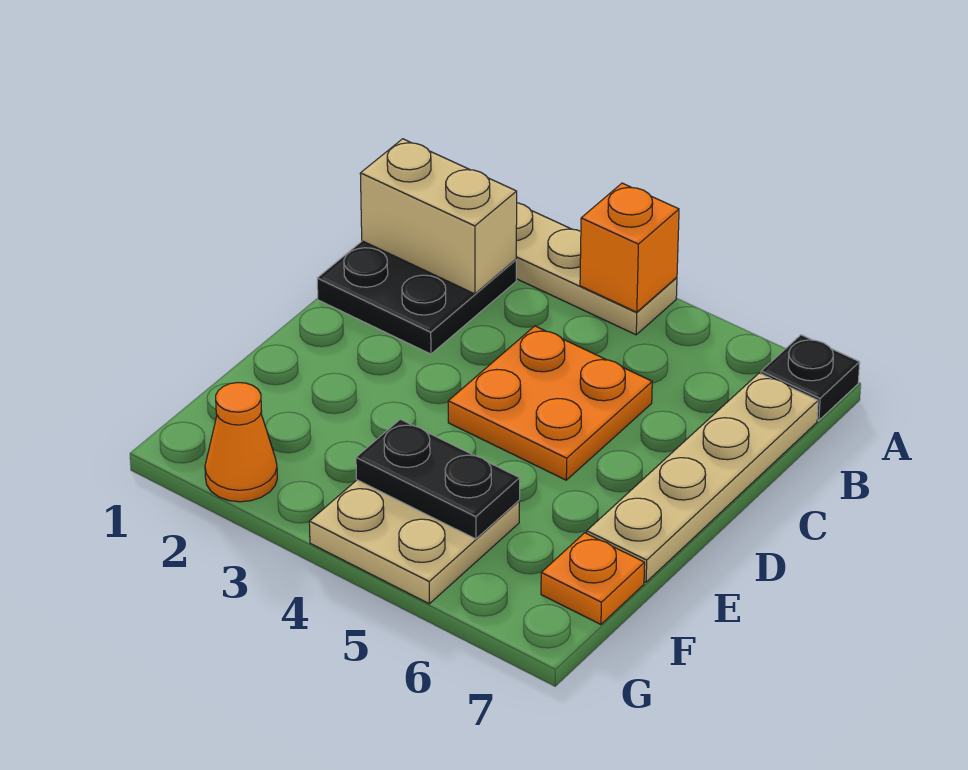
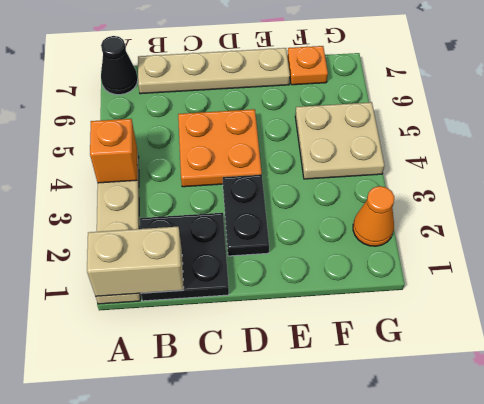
black plate A7 level 1 -> black cone A7 level 1
tan brick B1:B2 level 2 -> tan brick A1:B1 level 2
black plate F4:F5 level 2 -> black plate D2:D3 level 1

